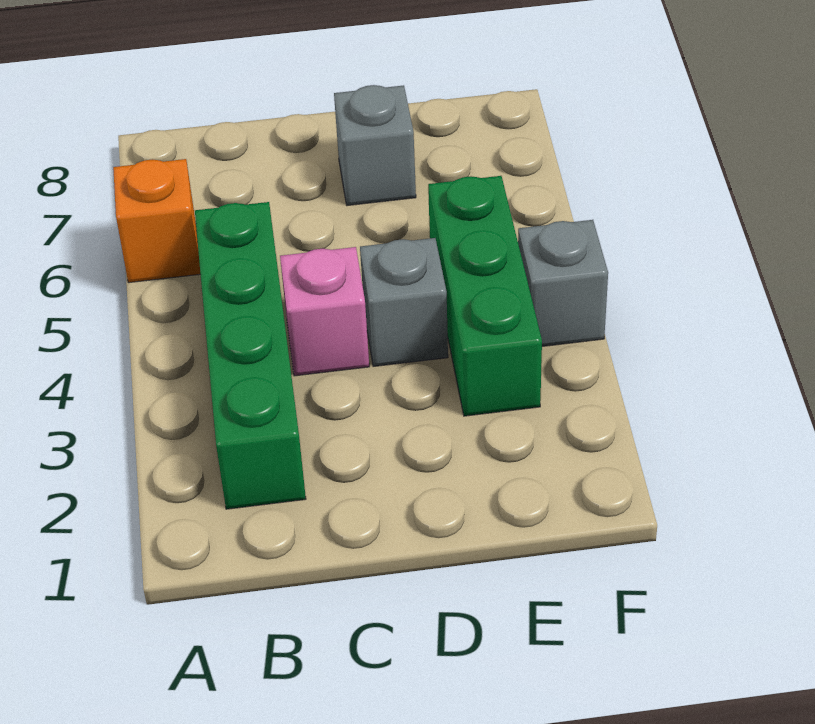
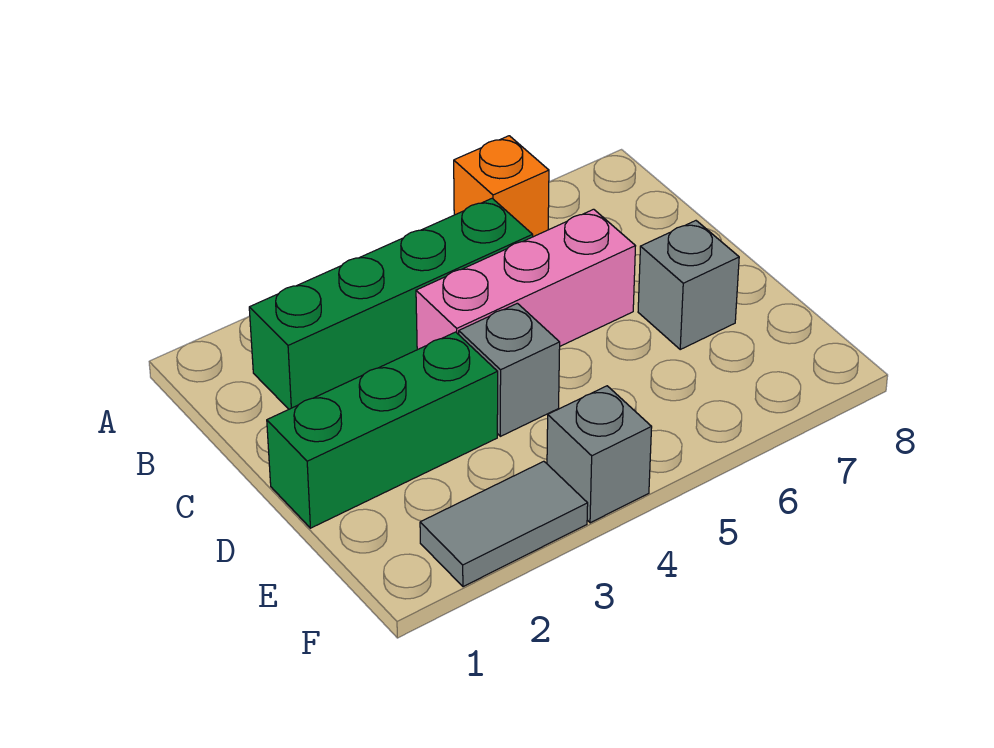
pink brick C4 level 1 -> pink brick C4:C6 level 1
green brick E3:E5 level 1 -> green brick D1:D3 level 1
none -> grey tile F2:F3 level 1

